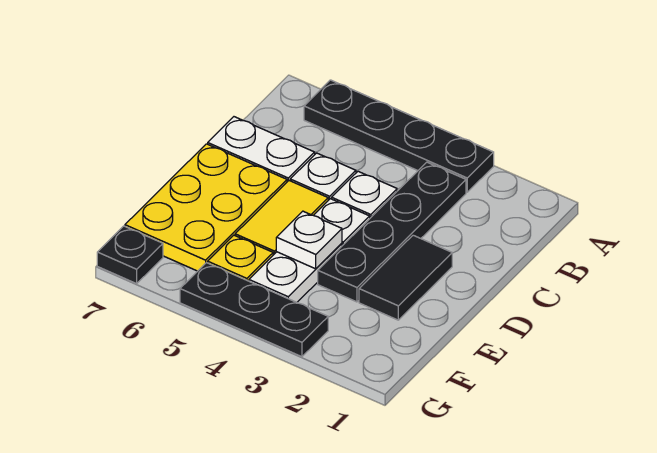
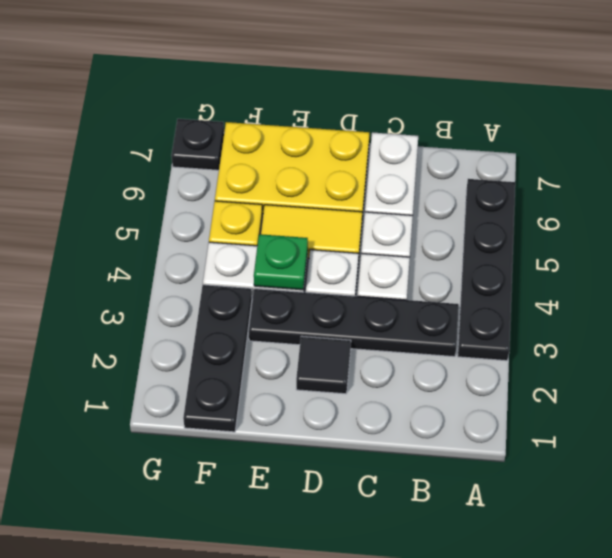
black tile D2:E2 level 1 -> black tile D2 level 1
white plate E4 level 2 -> green plate E4 level 2
black plate G3:G5 level 1 -> black plate F1:F3 level 1

